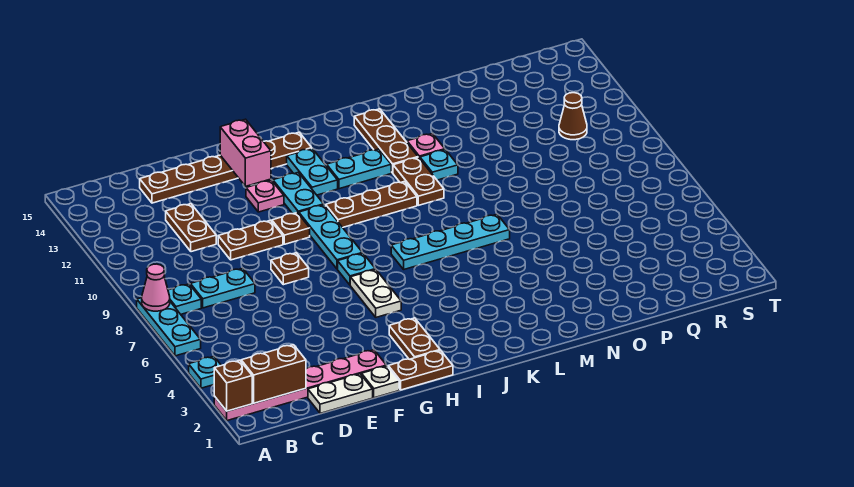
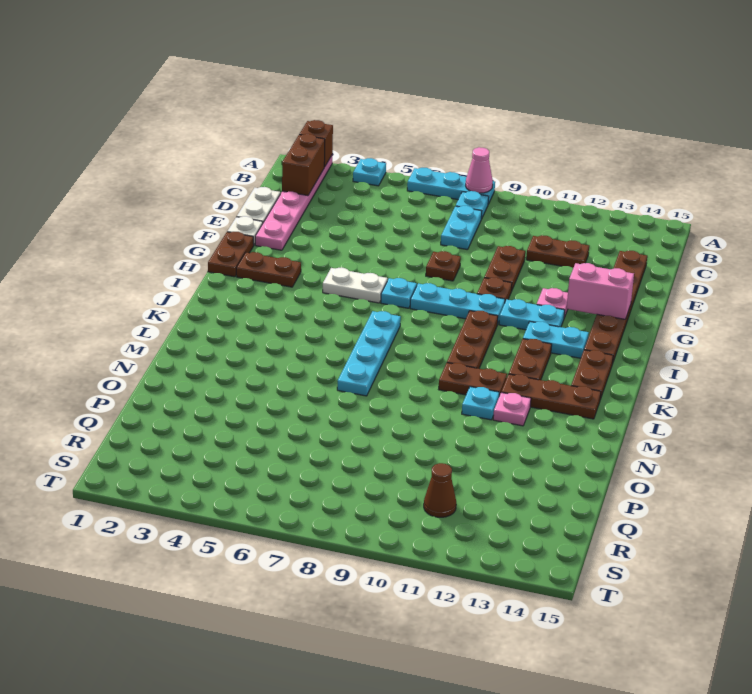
cyan plate J12:K12 level 1 -> brown plate J12:K12 level 1
none -> brown plate J14:K14 level 1

